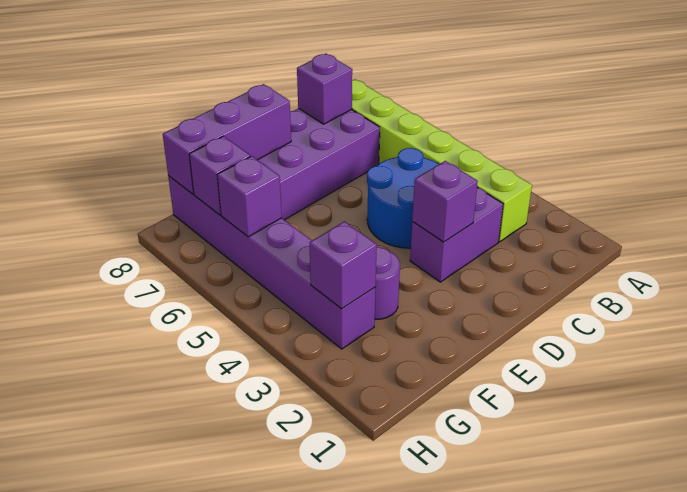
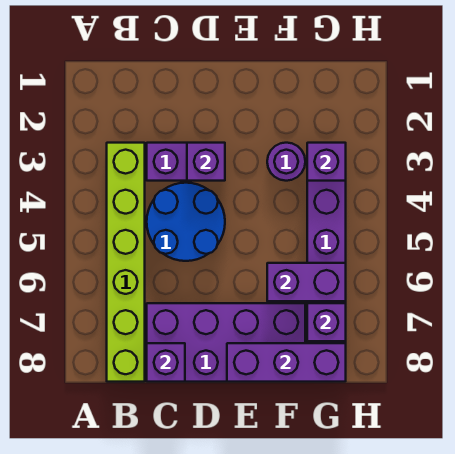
purple brick G6 level 2 -> purple brick F6:G6 level 2

